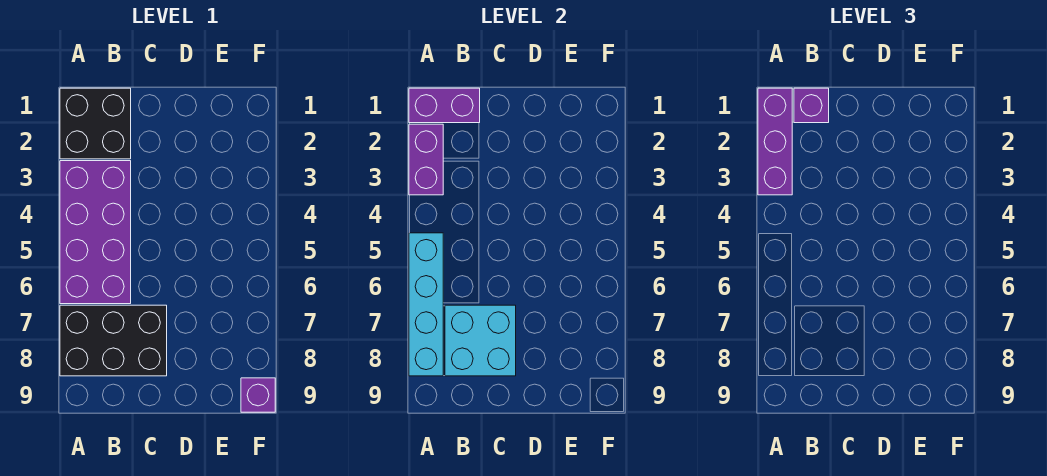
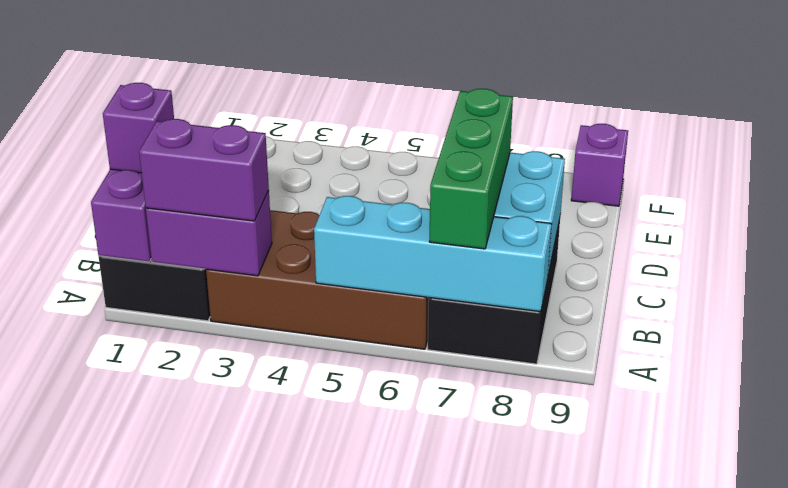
purple brick A1:A3 level 3 -> purple brick A2:A3 level 3
purple brick A3:B6 level 1 -> brown brick A3:B6 level 1
none -> green brick A7:C7 level 3

